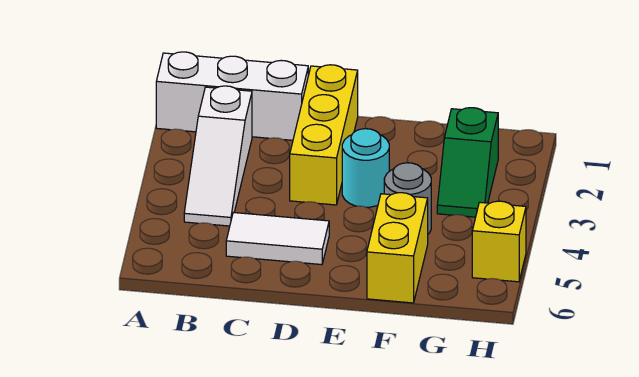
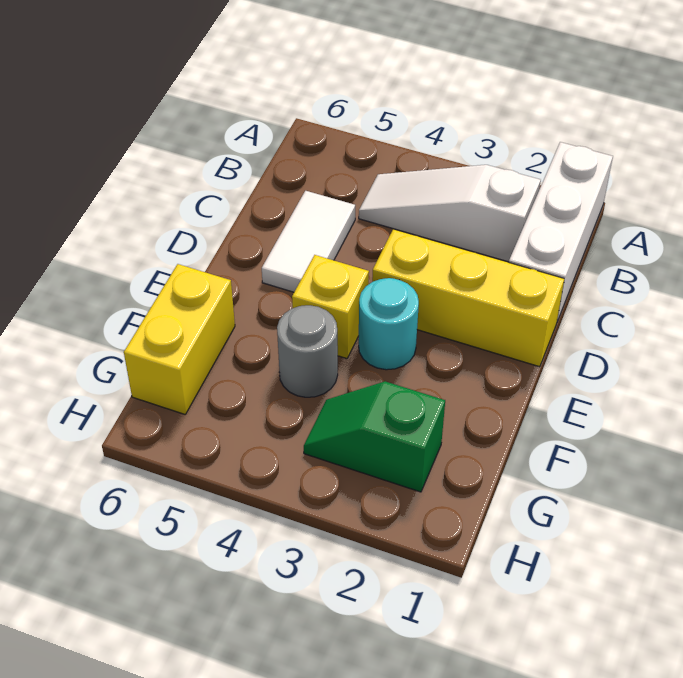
yellow brick F5:F6 level 1 -> yellow brick F6:G6 level 1
yellow brick H5 level 1 -> yellow brick E4 level 1

